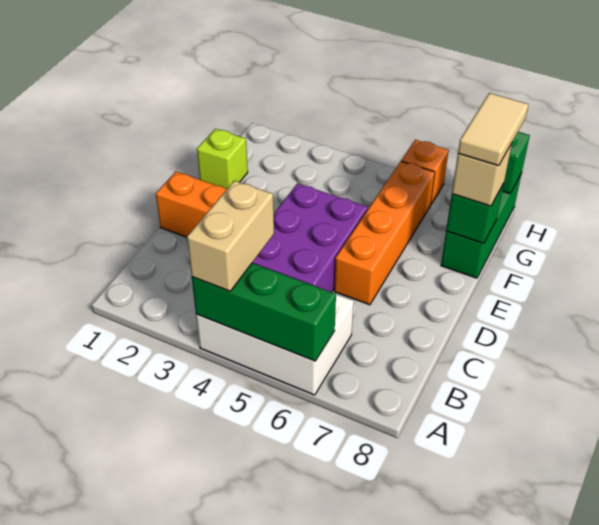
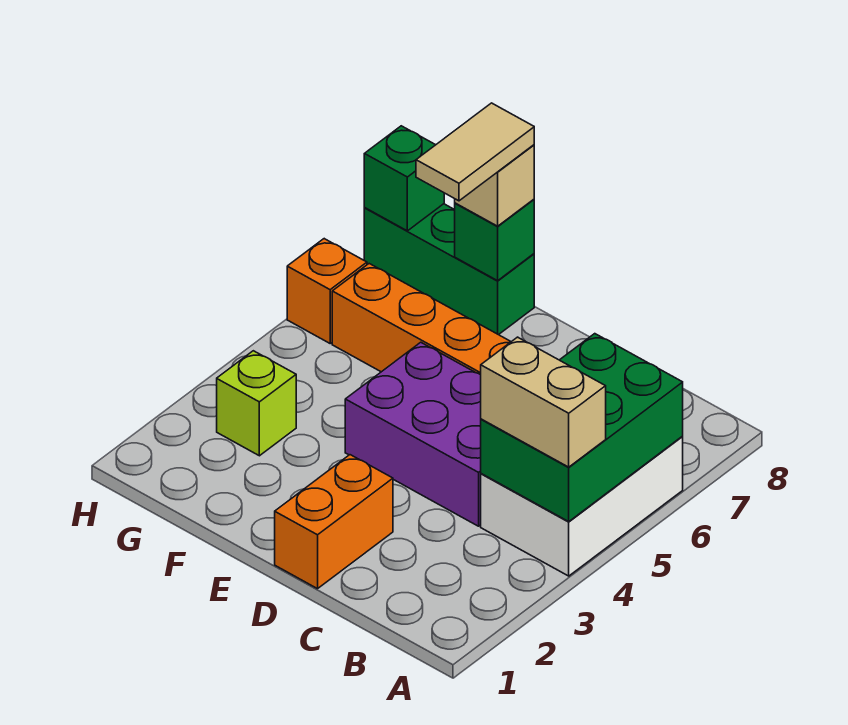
green brick A4:A6 level 2 -> green brick A4:B6 level 2
lime brick F1 level 1 -> lime brick G3 level 1
tan tile F8:G8 level 4 -> tan tile F7:F8 level 4

